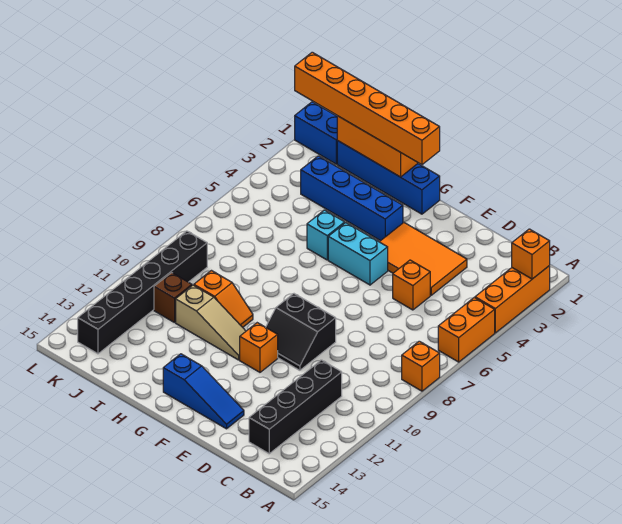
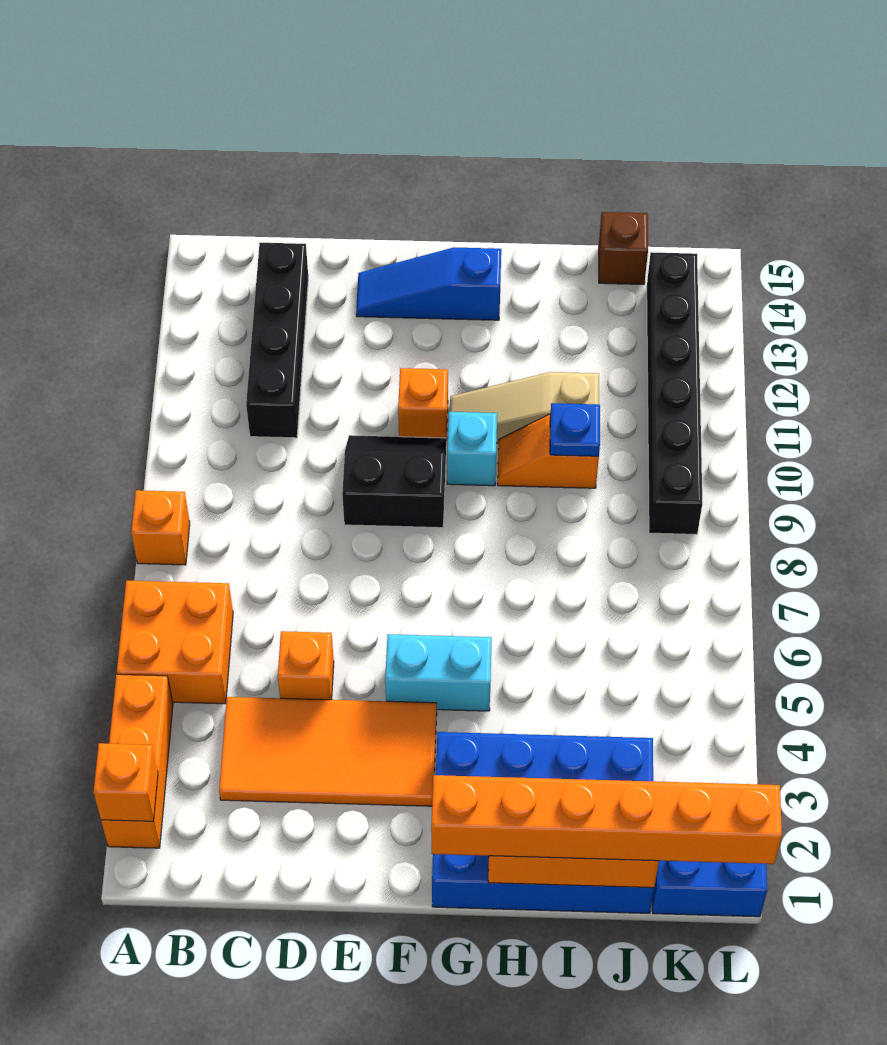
orange brick A5:A6 level 1 -> orange brick A5:B6 level 1
orange tile D3:F4 level 1 -> orange tile C3:F4 level 1
cyan brick H5 level 1 -> cyan brick G10 level 1
none -> blue plate I10 level 2
brown brick J11 level 1 -> brown brick J15 level 1

